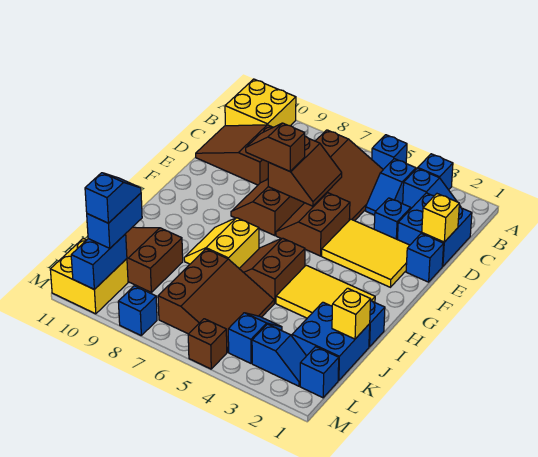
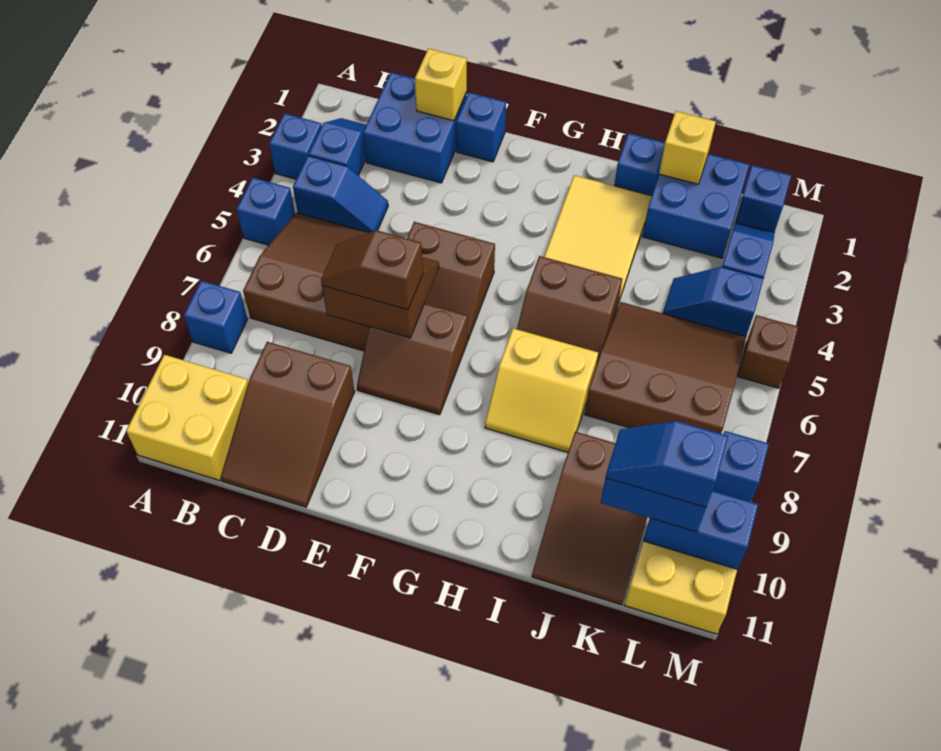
blue brick D3 level 1 -> blue brick A8 level 1
yellow tile E2:F4 level 1 -> none
brown slope E7:E8 level 3 top 7 -> brown slope D7:E7 level 3 top E

